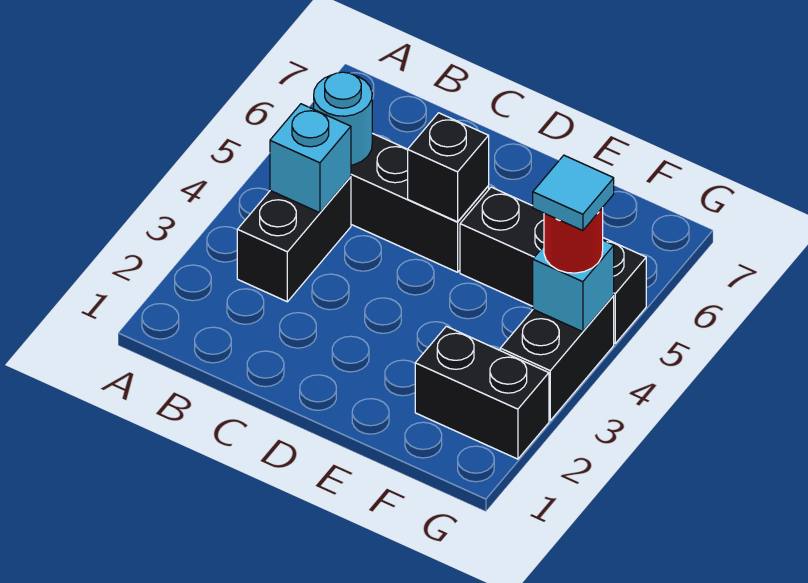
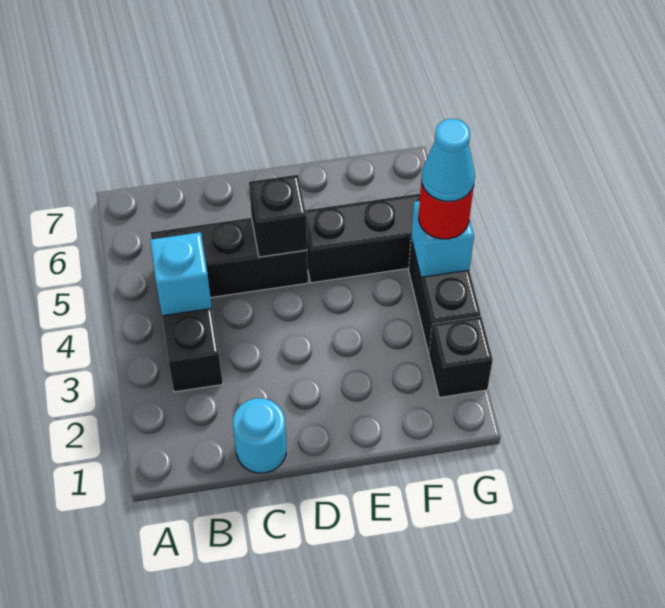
cyan round brick B5 level 2 -> cyan round brick C1 level 1
black brick F2:G2 level 1 -> black brick G2 level 1
cyan tile G4 level 4 -> cyan cone G4 level 4

